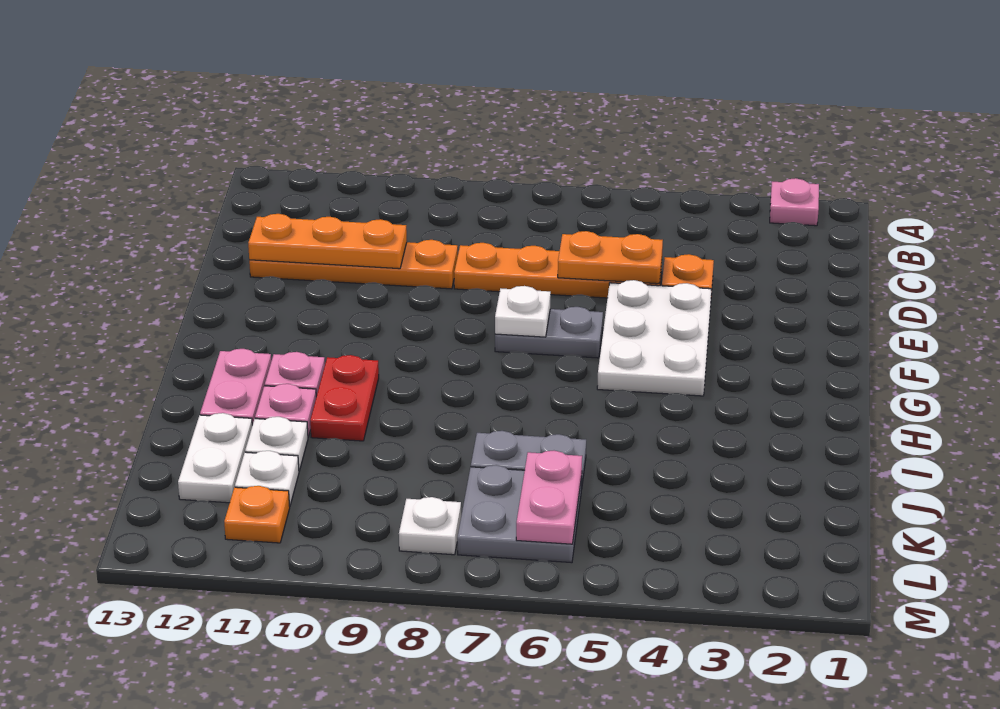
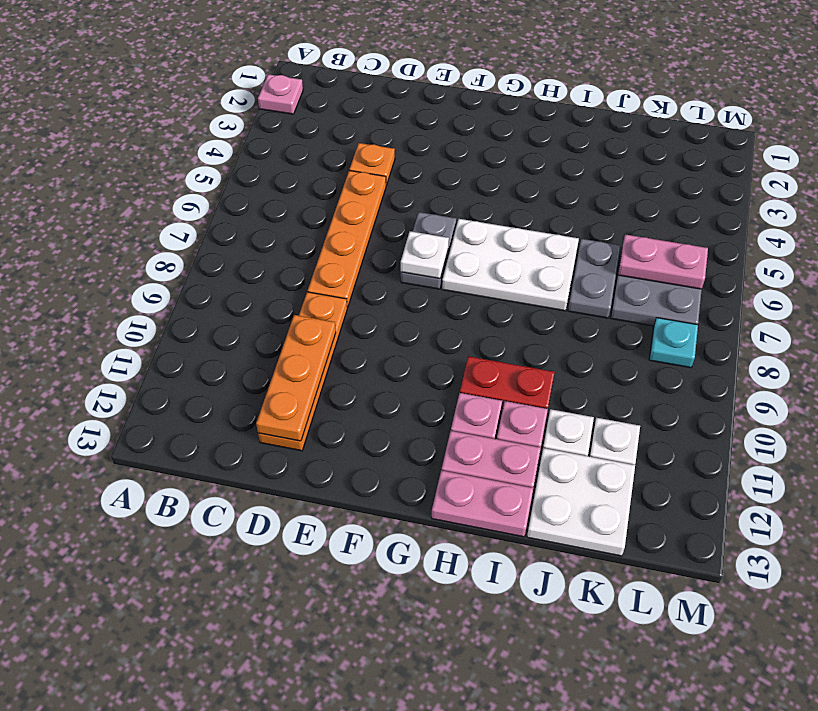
orange plate D5:D6 level 2 -> none
white plate E4:G5 level 1 -> white plate G6:I7 level 1
none -> pink plate H13:I13 level 1
white plate J12:K12 level 1 -> white plate J12:K13 level 1
white plate L8 level 1 -> cyan plate L8 level 1
orange plate L11 level 1 -> none

